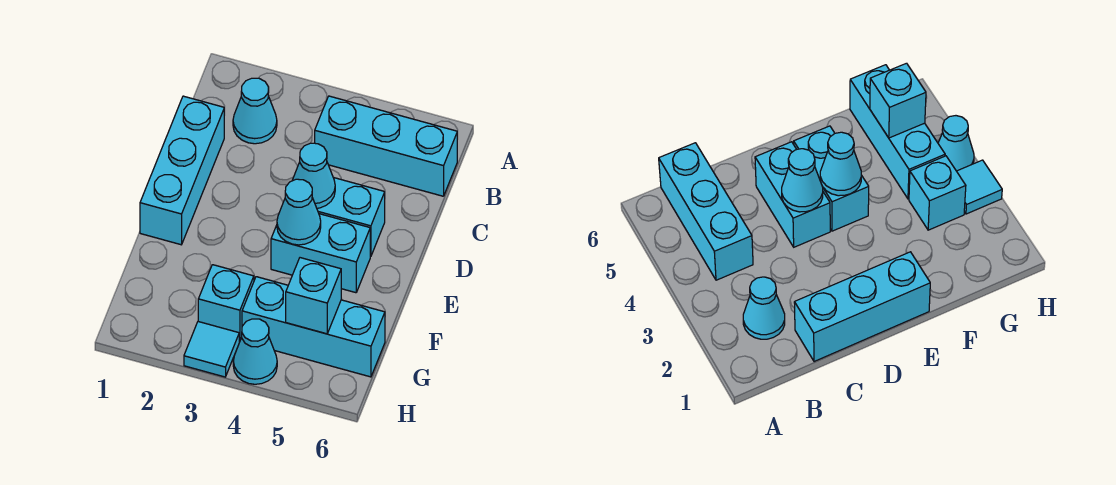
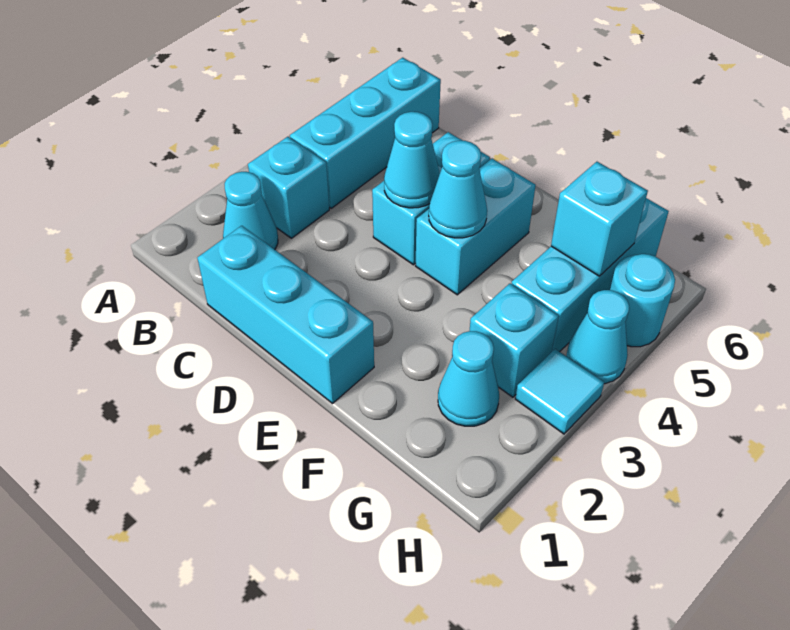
none -> cyan brick B3 level 1
none -> cyan cone G2 level 1
none -> cyan round brick H5 level 1

